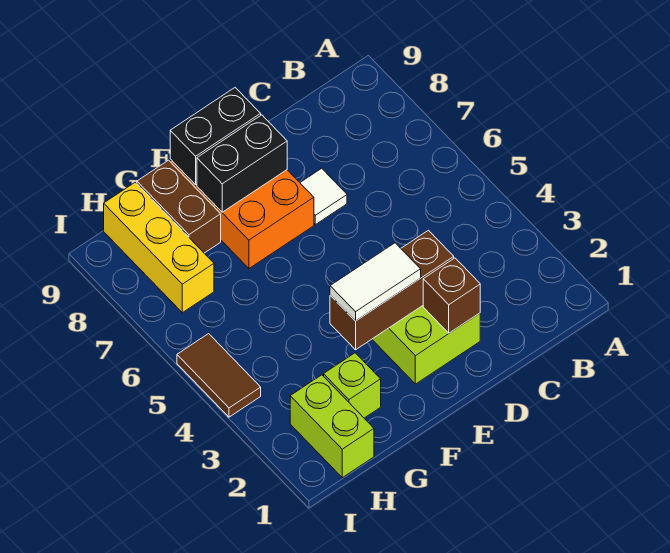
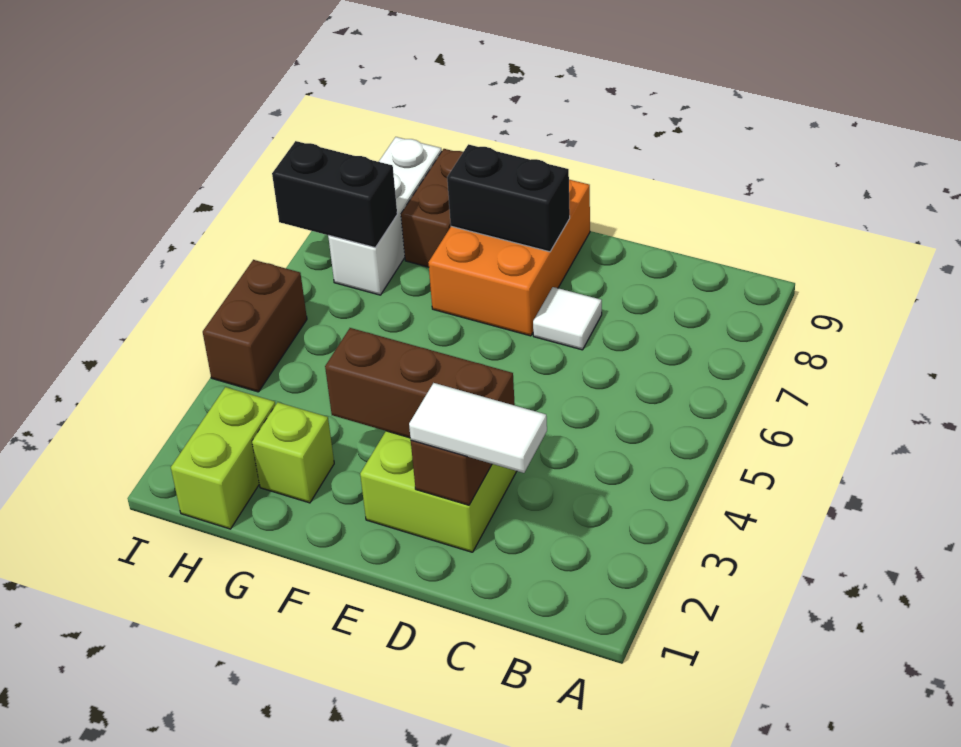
white tile E3:F3 level 3 -> white tile C2:D2 level 3
black brick E9:F9 level 2 -> black brick H7:I7 level 2
yellow brick H7:H9 level 1 -> white brick H7:H9 level 1
brown tile I4:I5 level 1 -> brown brick I4:I5 level 1

